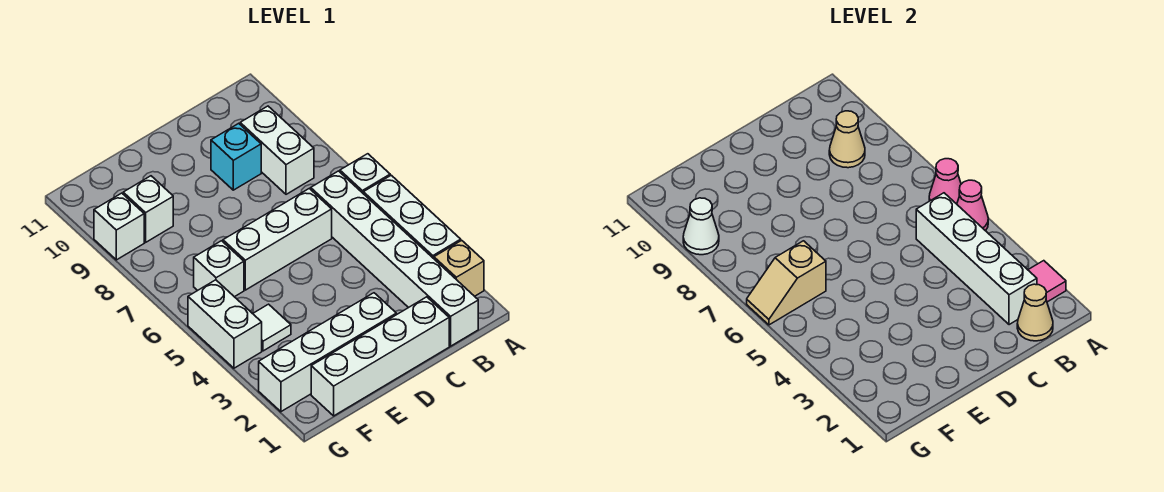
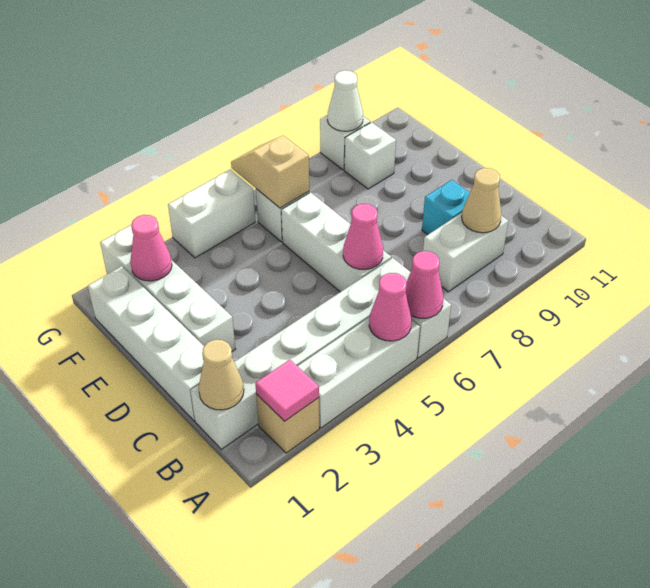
white brick B2:B5 level 2 -> none
none -> pink cone C6 level 2
none -> pink cone F2 level 2
white tile F4 level 1 -> none

